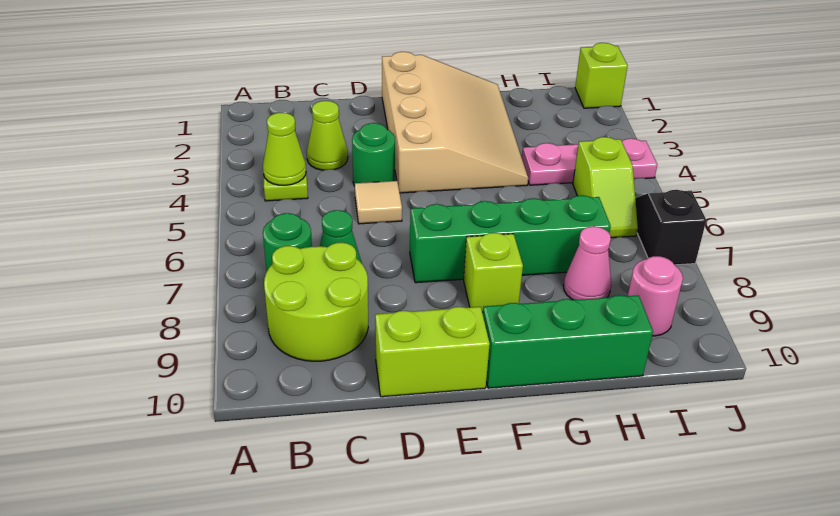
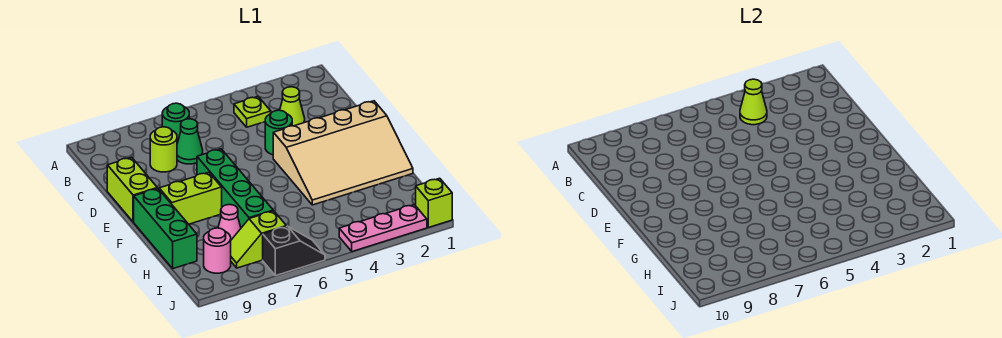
lime round brick B8:C9 level 1 -> lime round brick C8 level 1
tan tile D5 level 1 -> none
lime brick F8 level 1 -> lime brick F8:F9 level 1
pink plate H4:J4 level 1 -> pink plate J2:J4 level 1
lime slope I5:I6 level 1 top 5 -> lime slope I7:I8 level 1 top 7

